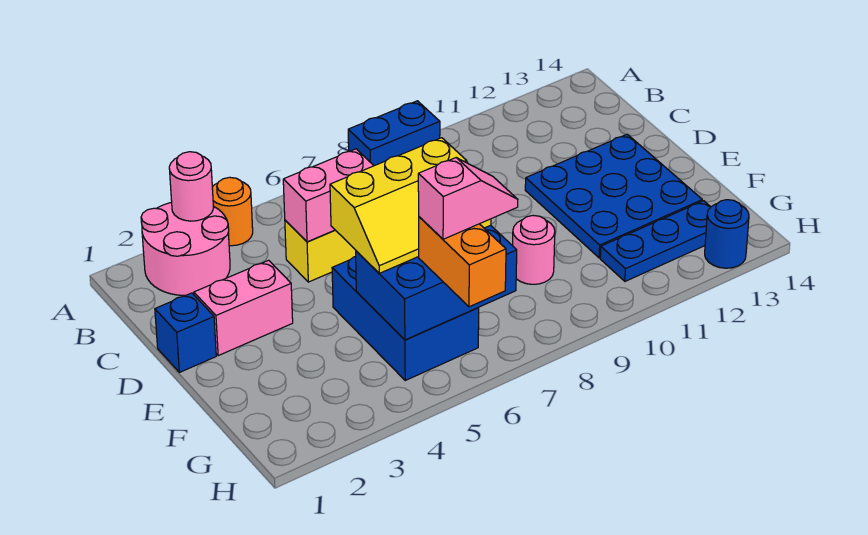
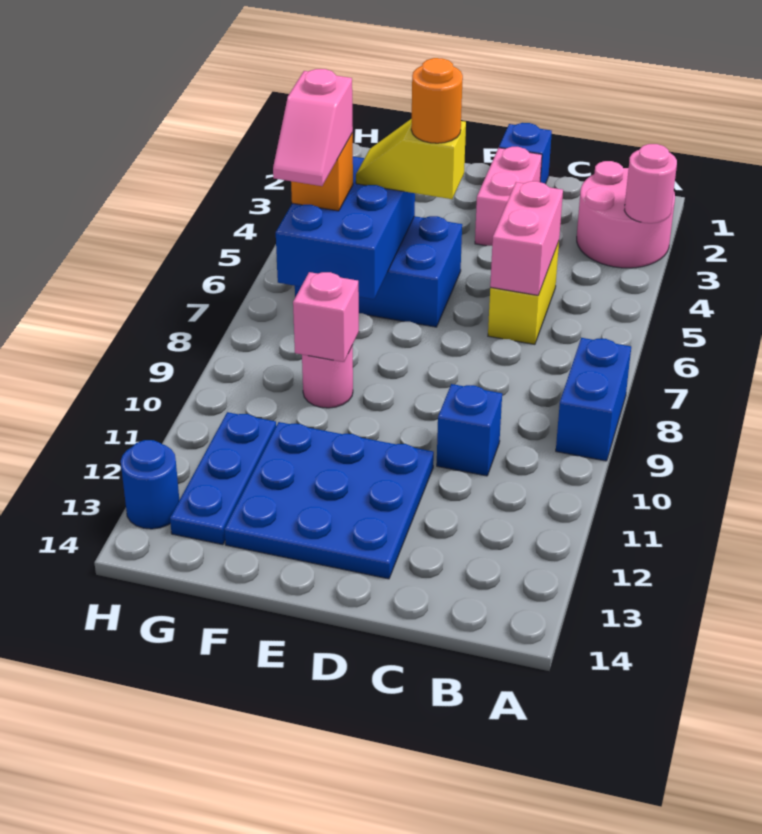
orange round brick A4 level 1 -> orange round brick E5 level 4
none -> blue brick C10 level 1
yellow slope E5:F7 level 3 top E -> yellow slope E5:F5 level 3 top E
none -> pink brick F9 level 2
orange brick G6:H6 level 3 -> orange brick G6 level 3

